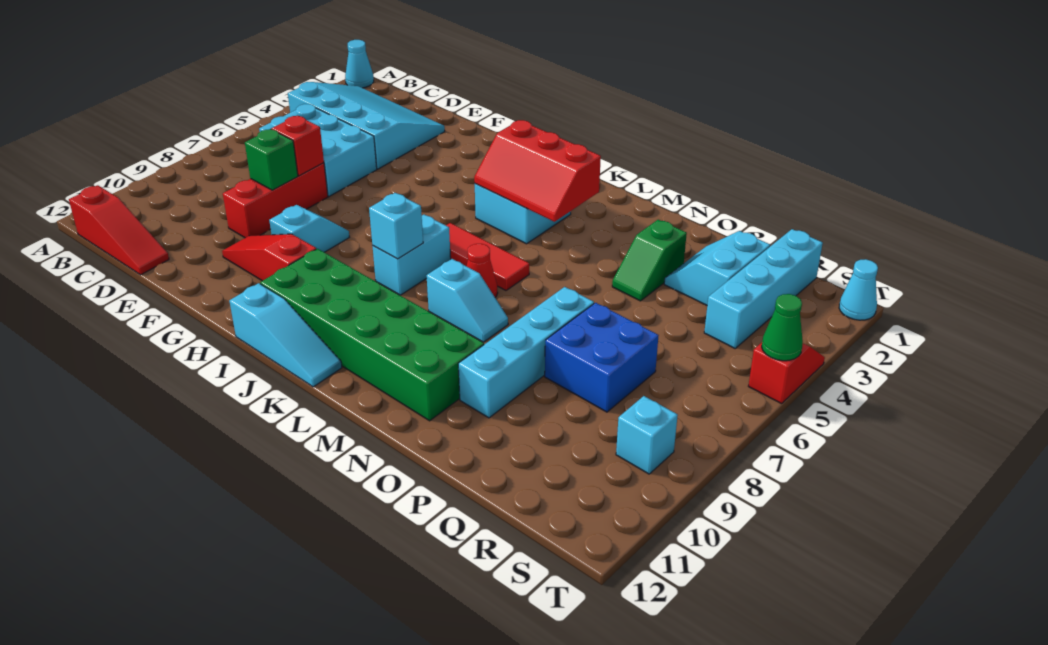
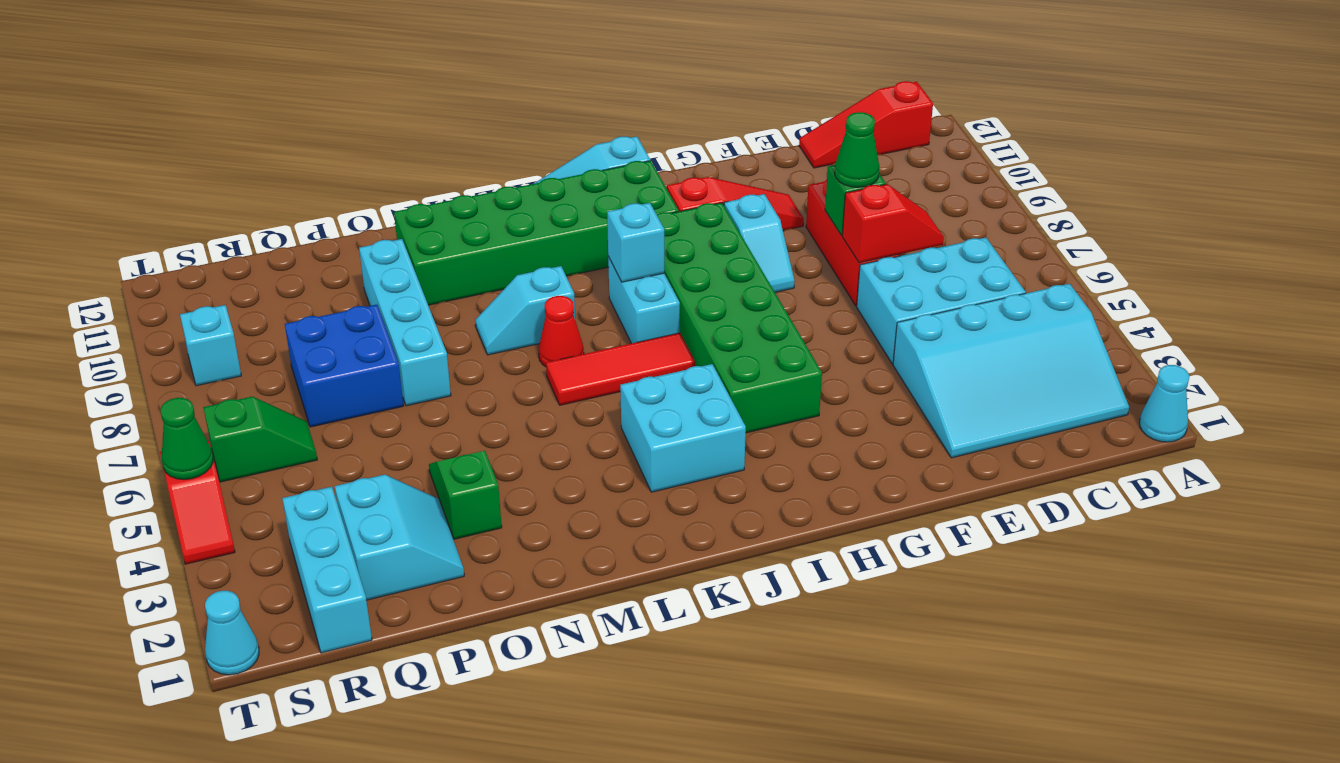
none -> green cone E8 level 3
none -> green brick H4:I9 level 1
red slope J3:L4 level 2 top 3 -> none
cyan brick R1:R4 level 1 -> cyan brick R1:R3 level 1
none -> green slope R6:S6 level 1 top S

